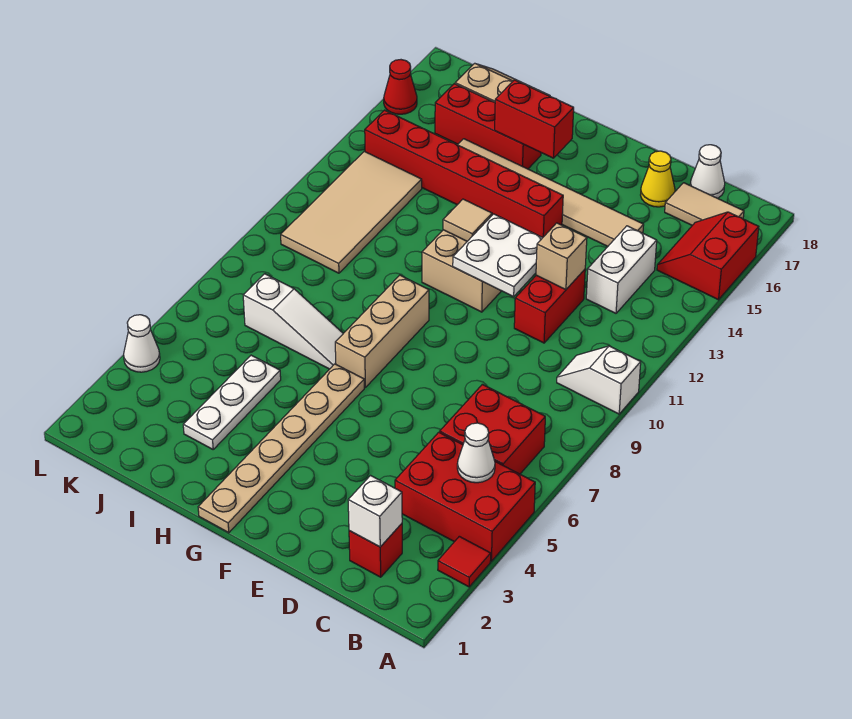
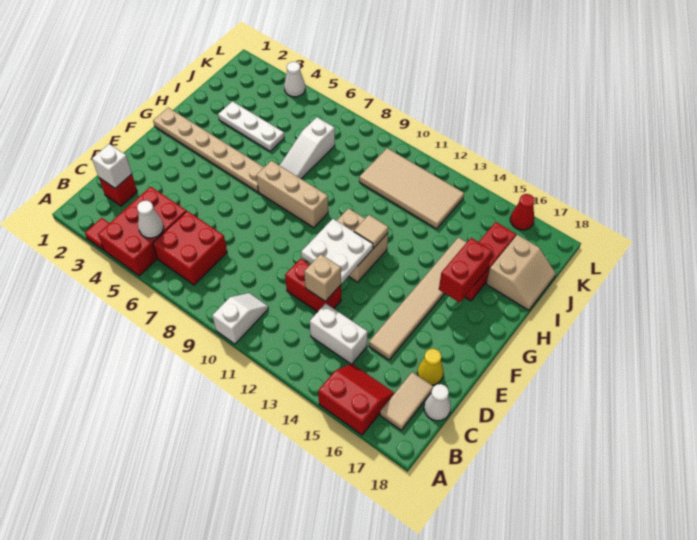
red brick F14:K14 level 1 -> none

